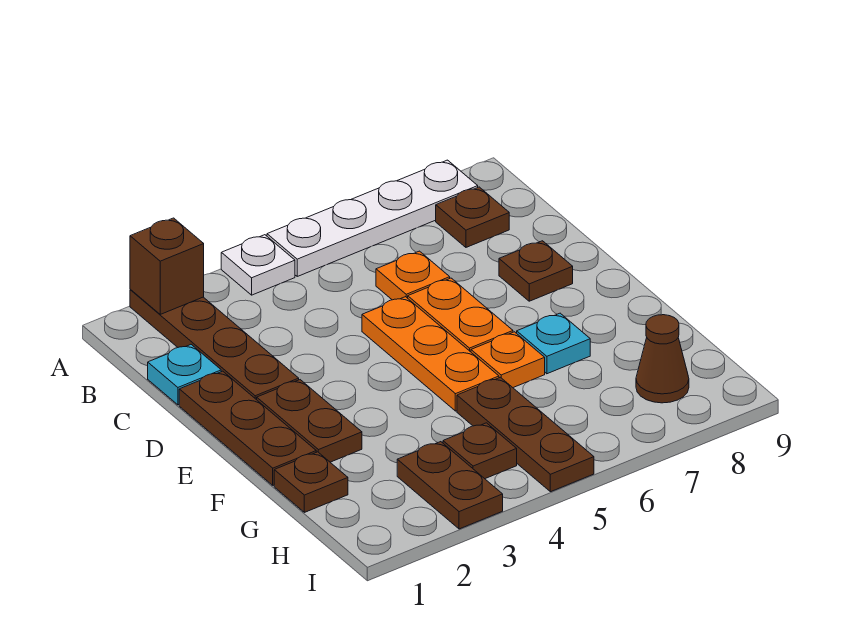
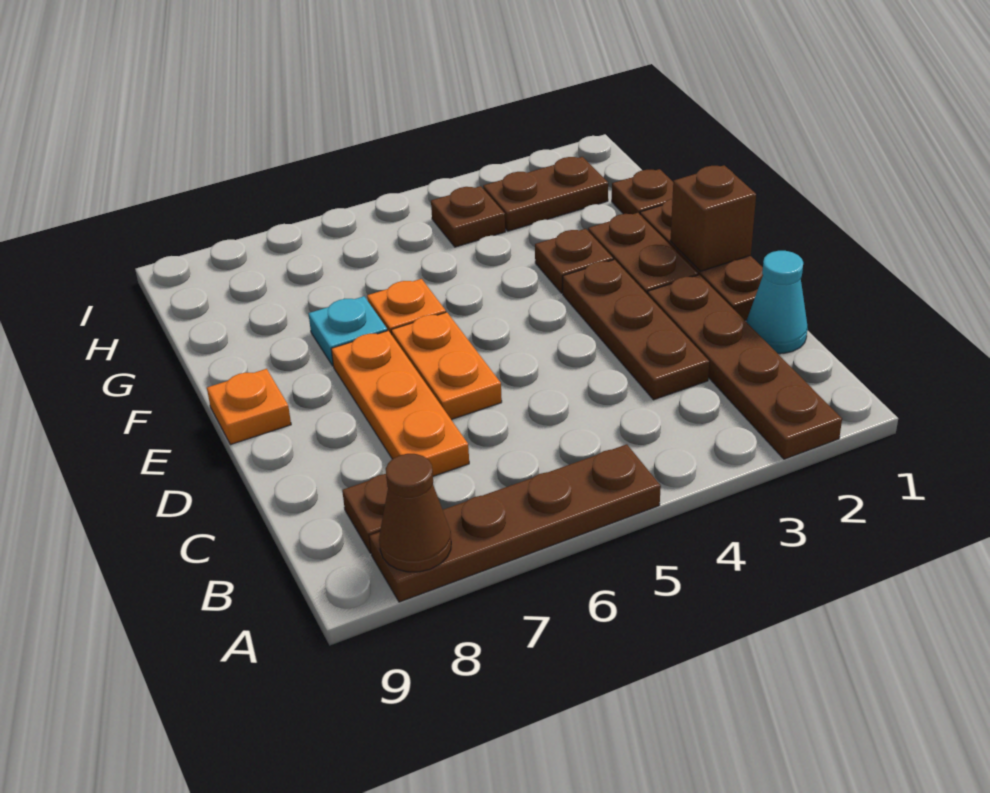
brown brick A2 level 2 -> brown brick E1 level 2
white plate A4 level 1 -> none
white plate A5:A8 level 1 -> brown plate A5:A8 level 1
cyan plate C1 level 1 -> cyan cone C1 level 1
orange plate C6 level 1 -> orange plate E9 level 1
orange plate D5:F5 level 1 -> orange plate C7:E7 level 1
brown plate D8 level 1 -> brown plate F3 level 1
brown plate G5:I5 level 1 -> brown plate C3:E3 level 1
brown plate H3:I3 level 1 -> brown plate H2:H3 level 1
brown cone H8 level 1 -> brown cone A8 level 2

